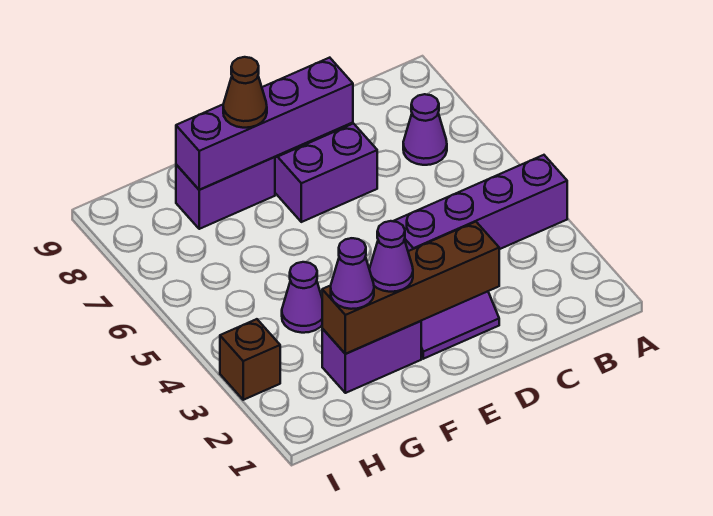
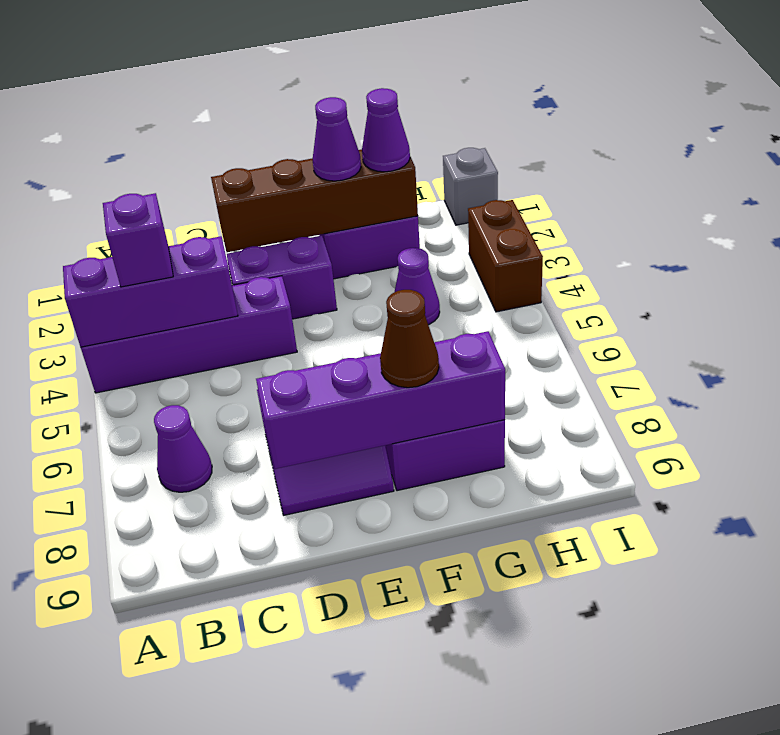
none -> purple brick A4:C4 level 2
none -> purple brick B4 level 3
none -> grey brick I1 level 1
brown brick I3 level 1 -> brown brick I3:I4 level 1

